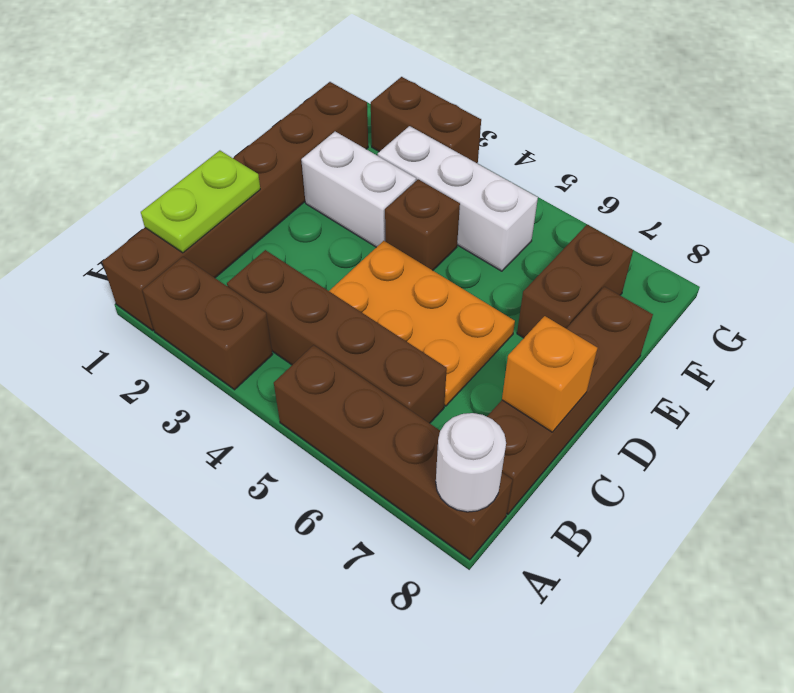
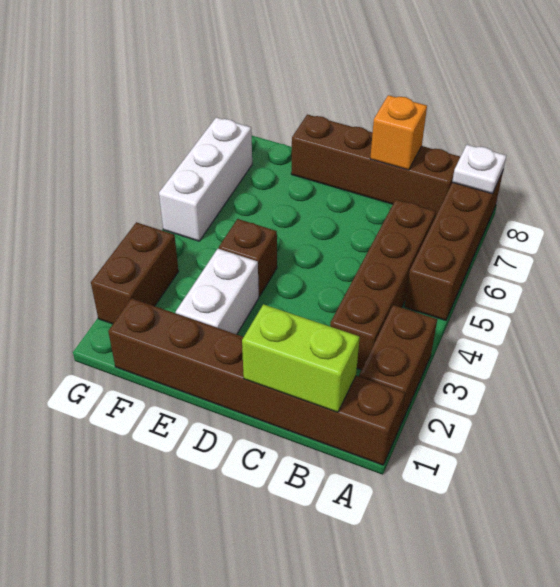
white round brick A8 level 2 -> white plate A8 level 2
lime plate B1:C1 level 2 -> lime brick B1:C1 level 2
orange plate C4:D6 level 1 -> none
brown brick E7:F7 level 1 -> none
white brick F3:F5 level 1 -> white brick G5:G7 level 1

